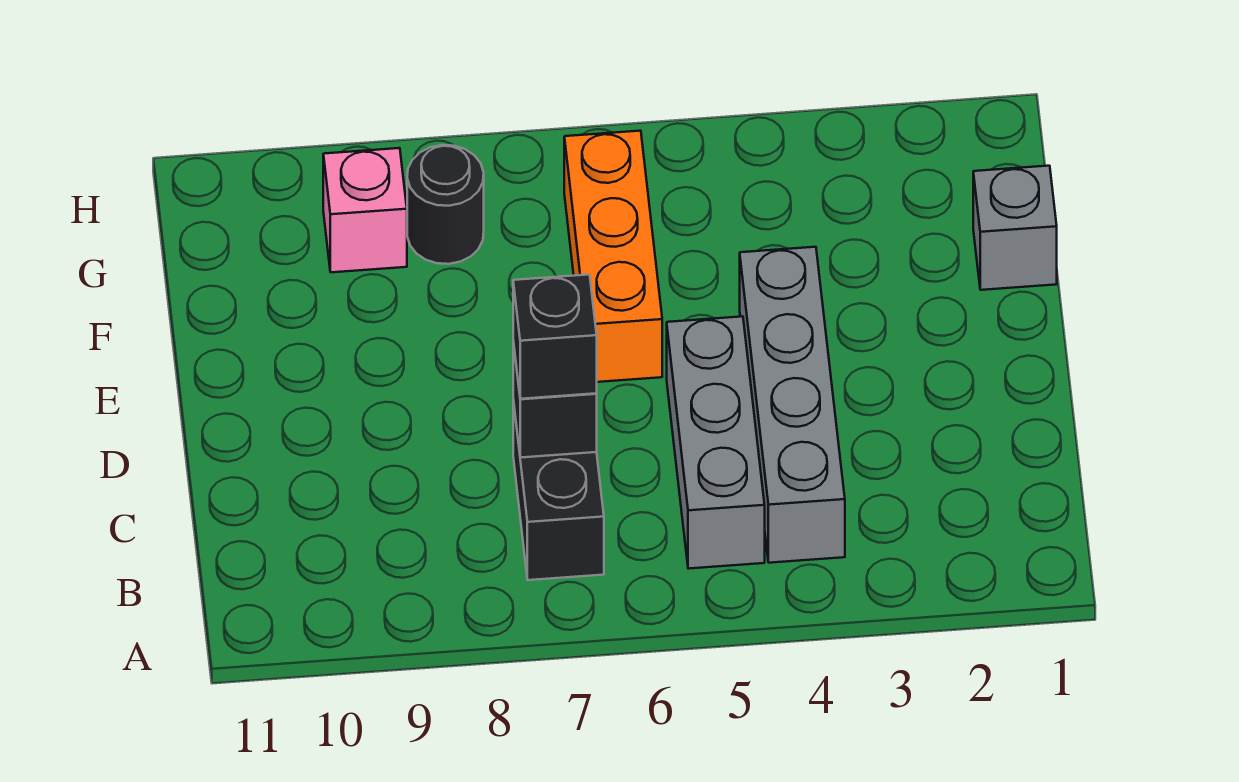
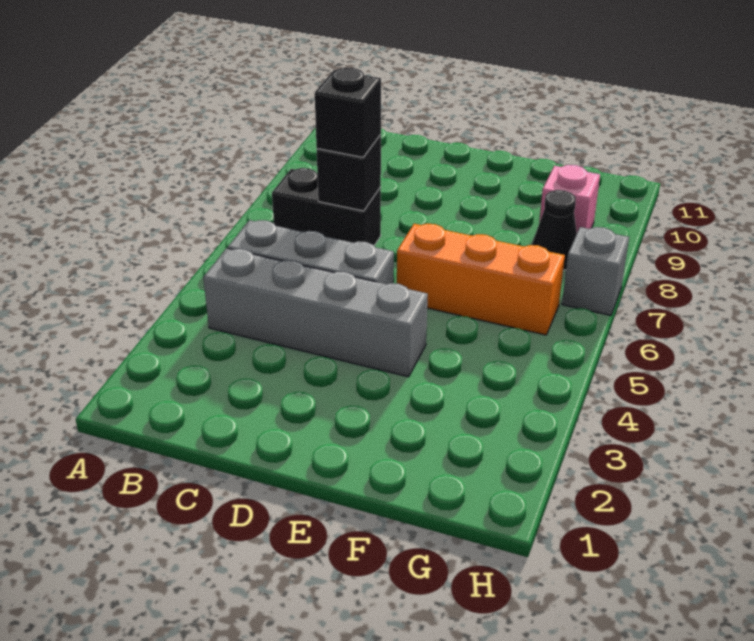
grey brick F1 level 1 -> grey brick H7 level 1
black round brick G8 level 1 -> black cone G8 level 1

